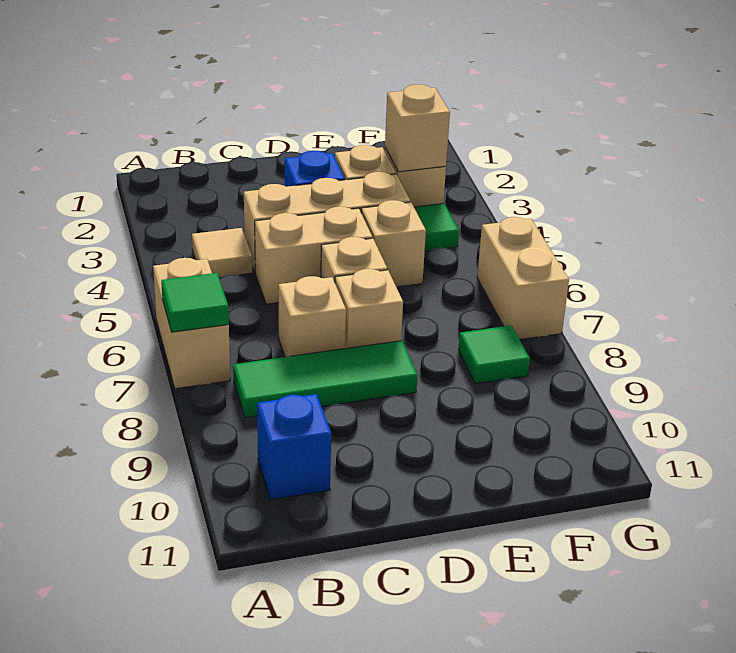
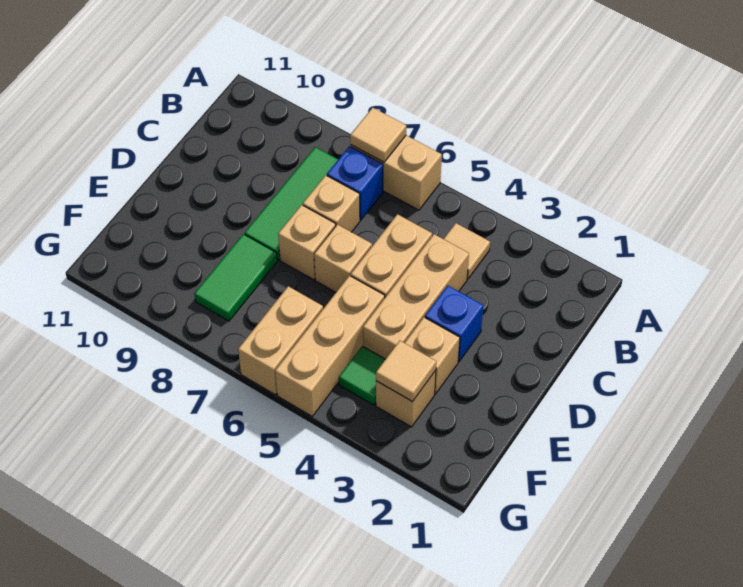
green tile A7 level 2 -> tan tile A7 level 2
blue brick B10 level 1 -> blue brick B7 level 1
tan brick E5 level 1 -> tan brick E5:G5 level 1
tan brick F3 level 2 -> tan tile F3 level 2
green tile F8 level 1 -> green tile E8:F8 level 1
tan brick G6:G7 level 1 -> tan brick F6:G6 level 1

